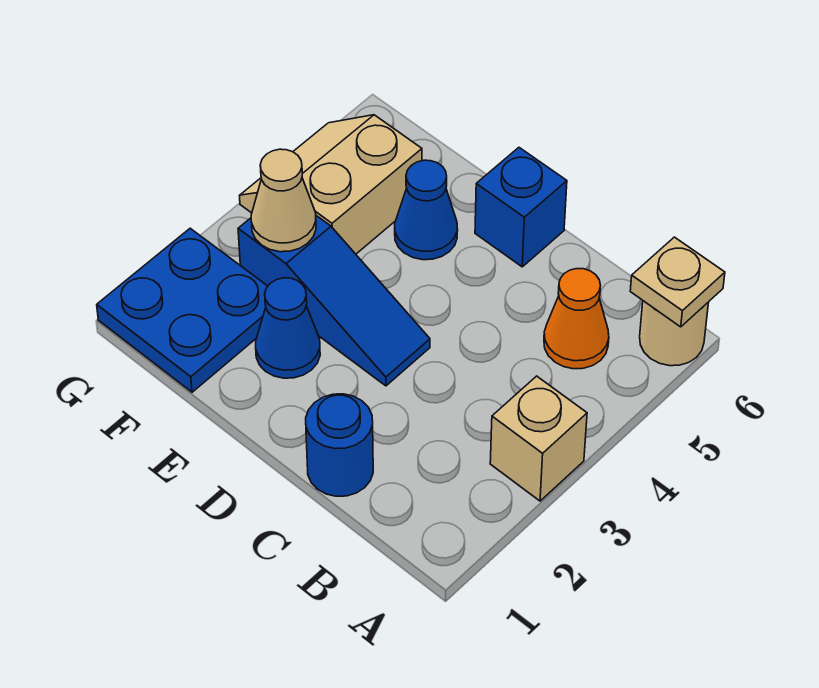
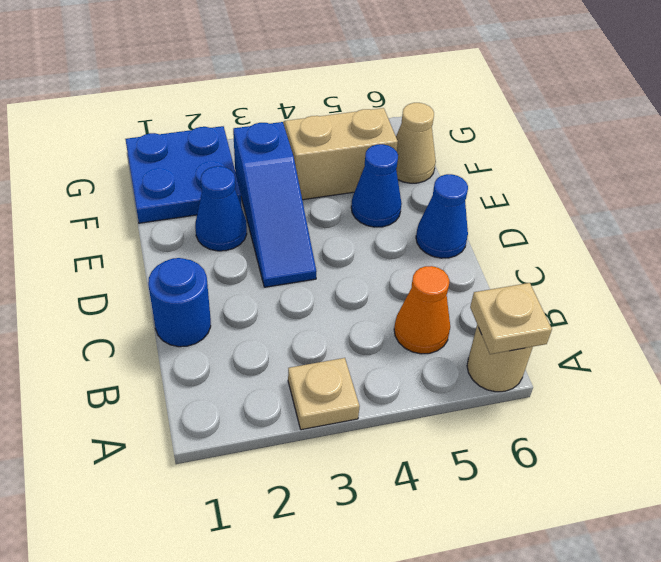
tan brick A3 level 1 -> tan plate A3 level 1
blue brick D6 level 1 -> blue cone D6 level 1
tan cone F3 level 2 -> tan cone F6 level 1

